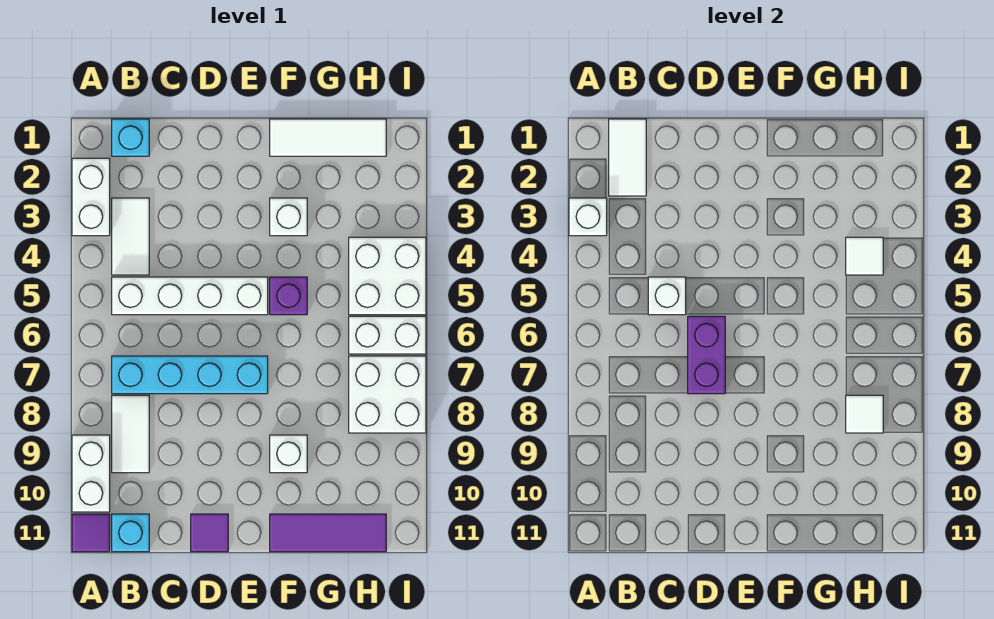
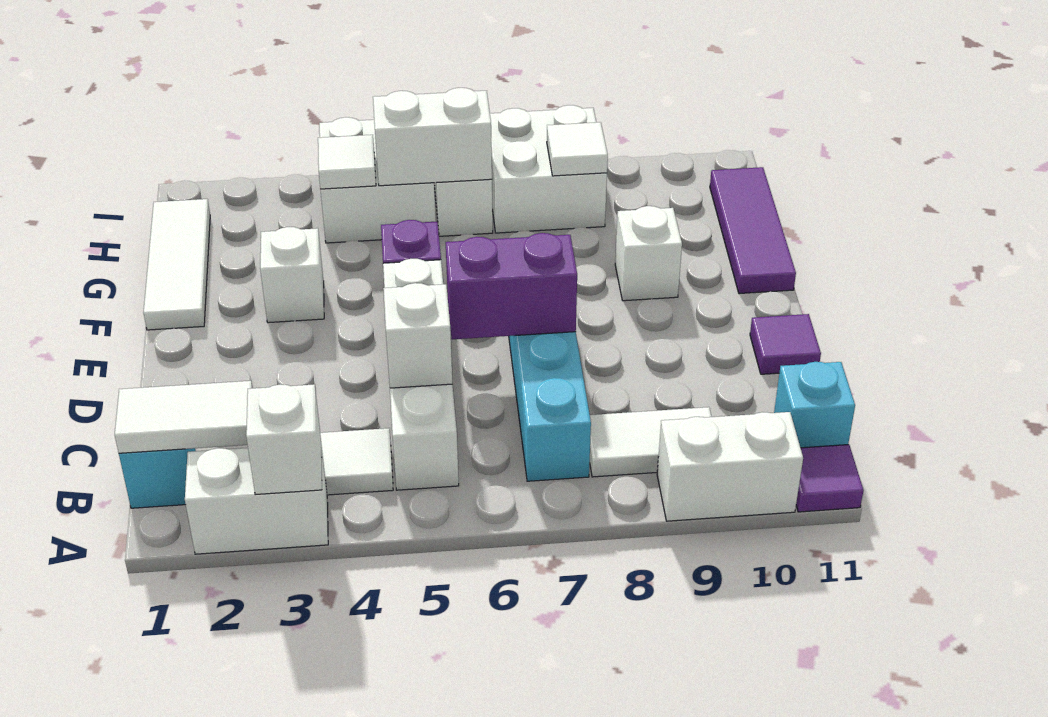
none -> white brick H5:H6 level 2

